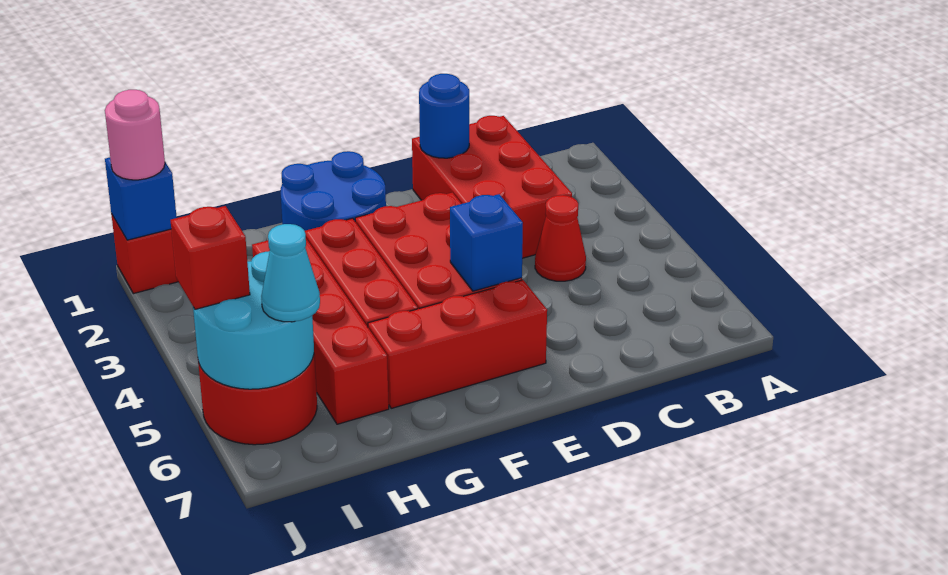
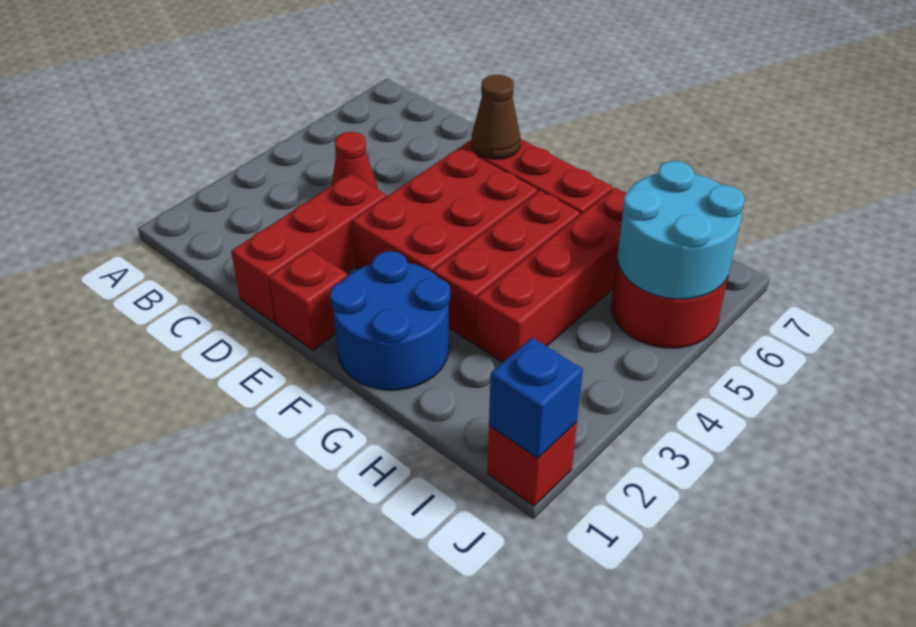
red brick C1:D3 level 1 -> red brick D1:D3 level 1
blue round brick D1 level 2 -> none
blue brick E5 level 2 -> none
none -> brown cone E6 level 2
cyan cone I6 level 3 -> none
pink round brick J1 level 3 -> none
red brick J5 level 3 -> red brick E1 level 1

